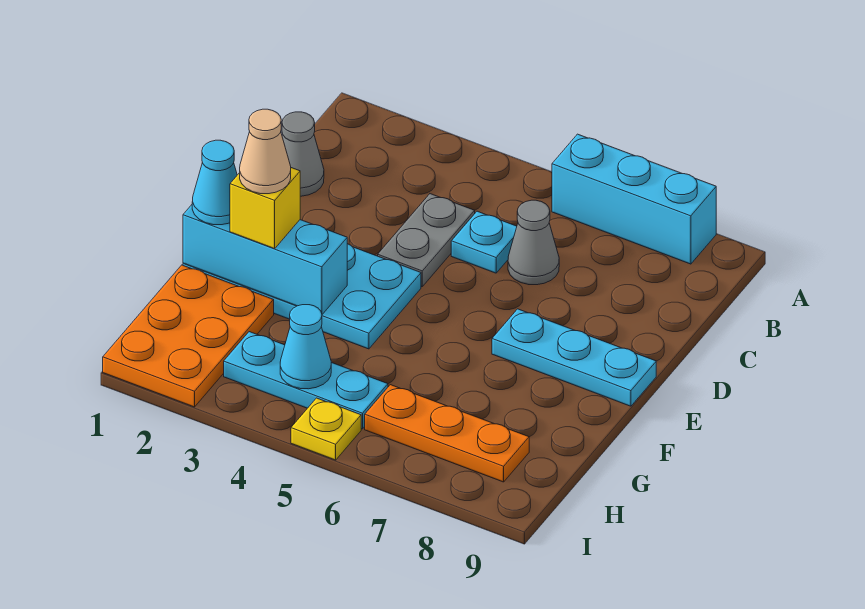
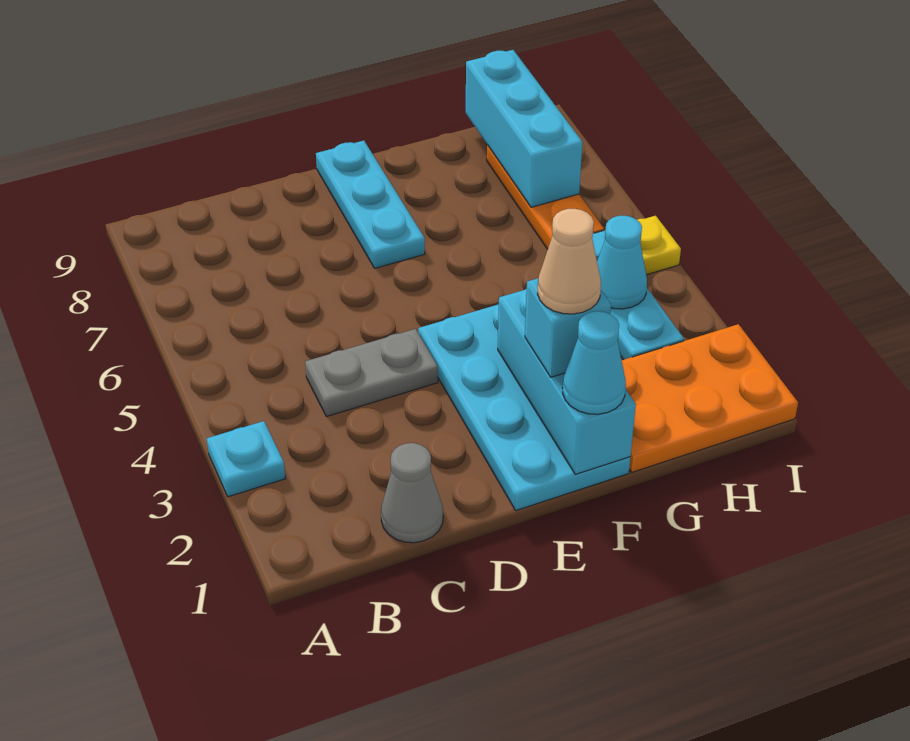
cyan brick A6:A8 level 1 -> cyan brick H7:H9 level 2
cyan plate C5 level 1 -> cyan plate A3 level 1
grey cone C6 level 1 -> none
yellow brick F2 level 3 -> cyan brick F2 level 3

